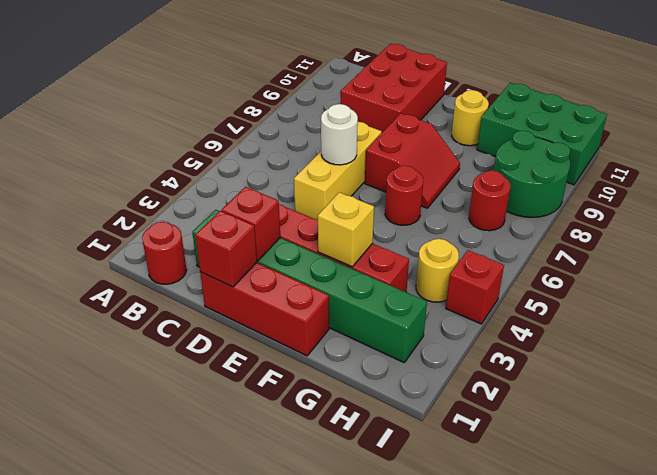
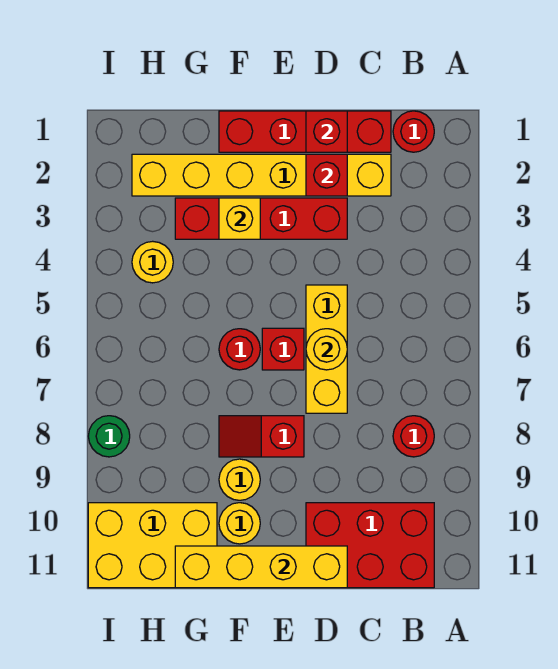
green brick C2:H2 level 1 -> yellow brick C2:H2 level 1
red brick C9:D11 level 1 -> red brick B10:D11 level 1
red brick D1:F1 level 1 -> red brick C1:F1 level 1
white round brick D6 level 2 -> yellow round brick D6 level 2
none -> yellow brick D11:G11 level 2
red slope E7:F8 level 1 top E -> red slope E8:F8 level 1 top E
none -> yellow round brick F9 level 1
green brick G10:I11 level 1 -> yellow brick G10:I11 level 1
red round brick H7 level 1 -> red round brick B8 level 1
green round brick H8:I9 level 1 -> green round brick I8 level 1
red brick I4 level 1 -> red brick E6 level 1

